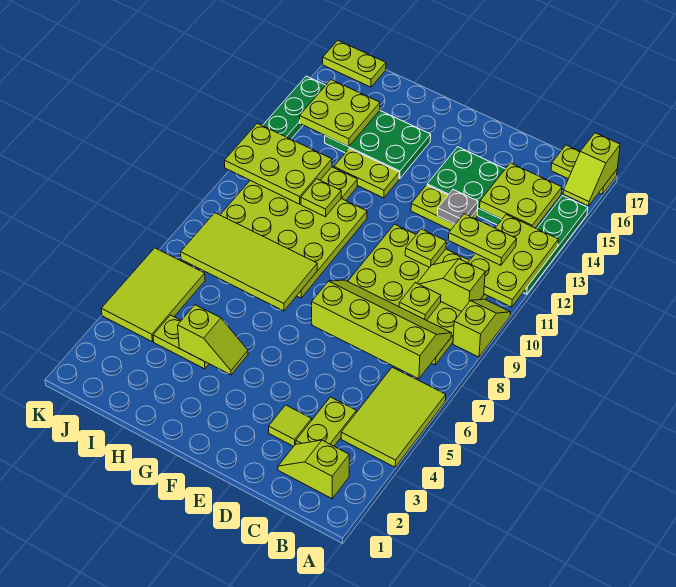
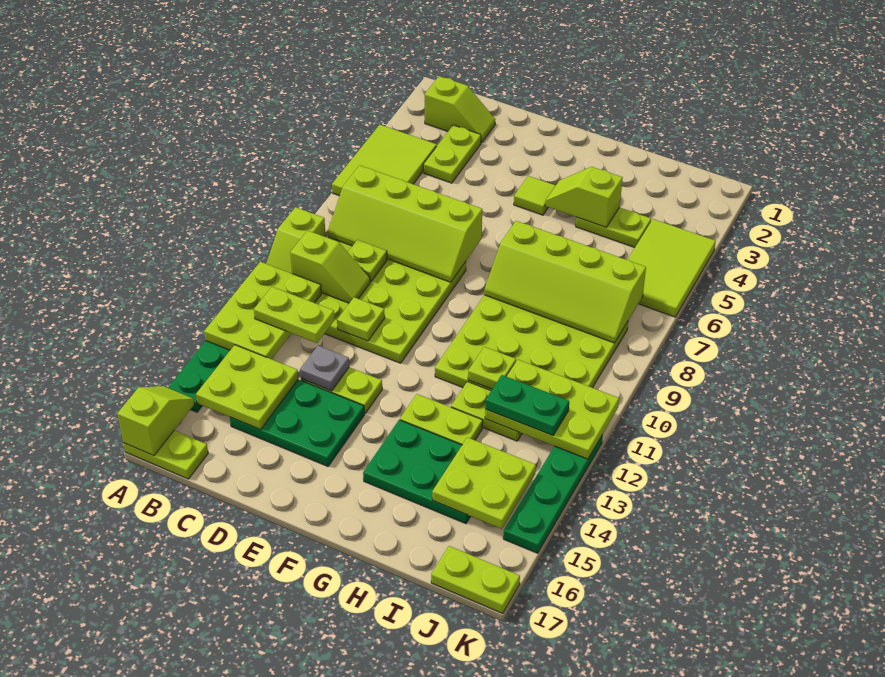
lime tile D3 level 1 -> lime tile F4 level 1
lime tile G7:J8 level 2 -> lime slope G7:J8 level 2 top 7
none -> green plate I12:J12 level 3

